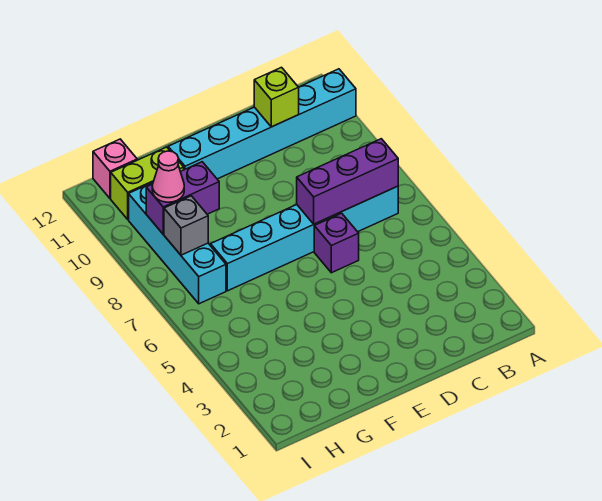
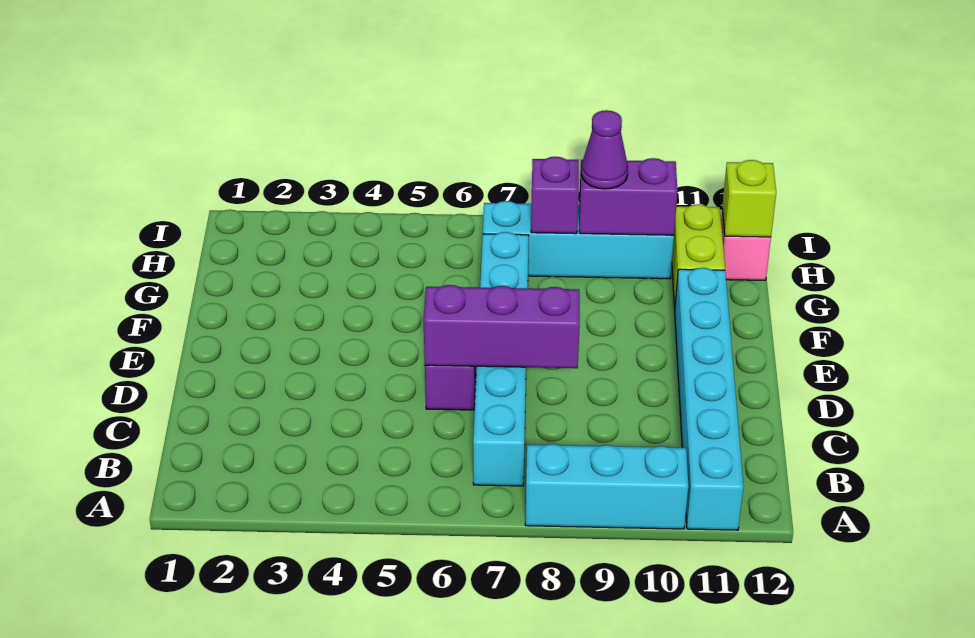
none -> cyan brick A8:A10 level 1
purple brick B7:D7 level 2 -> purple brick D6:D8 level 2
lime brick C11 level 2 -> lime brick H12 level 2
purple brick G9:H9 level 2 -> purple brick H9:H10 level 2
grey brick H8 level 2 -> purple brick H8 level 2
pink cone H9 level 3 -> purple cone H9 level 3

